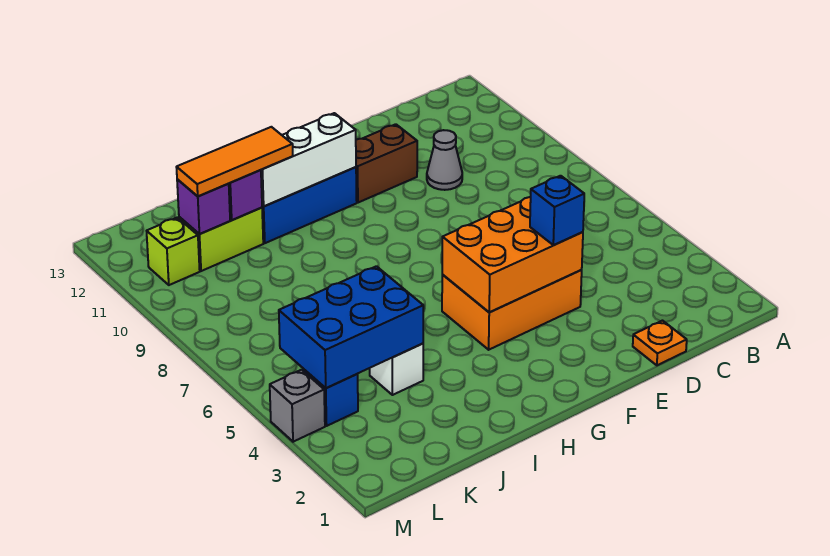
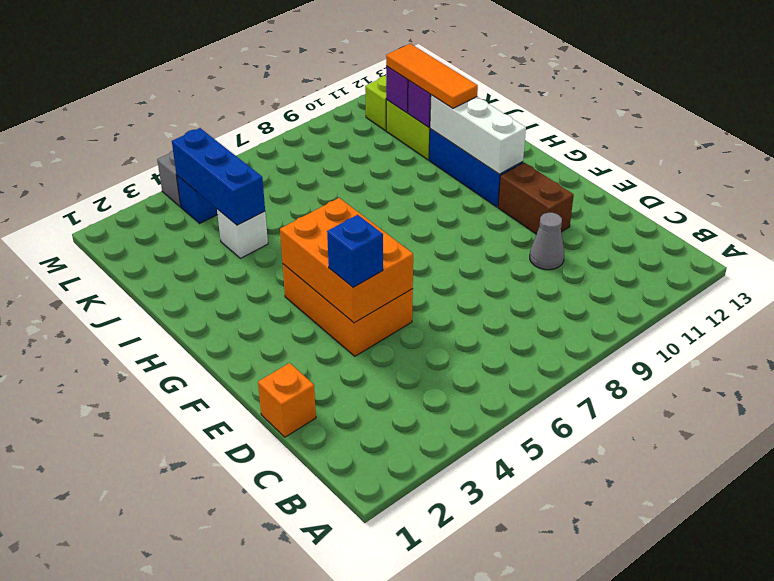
orange plate D1 level 1 -> orange brick D1 level 1
blue brick J4:L5 level 2 -> blue brick J4:L4 level 2

